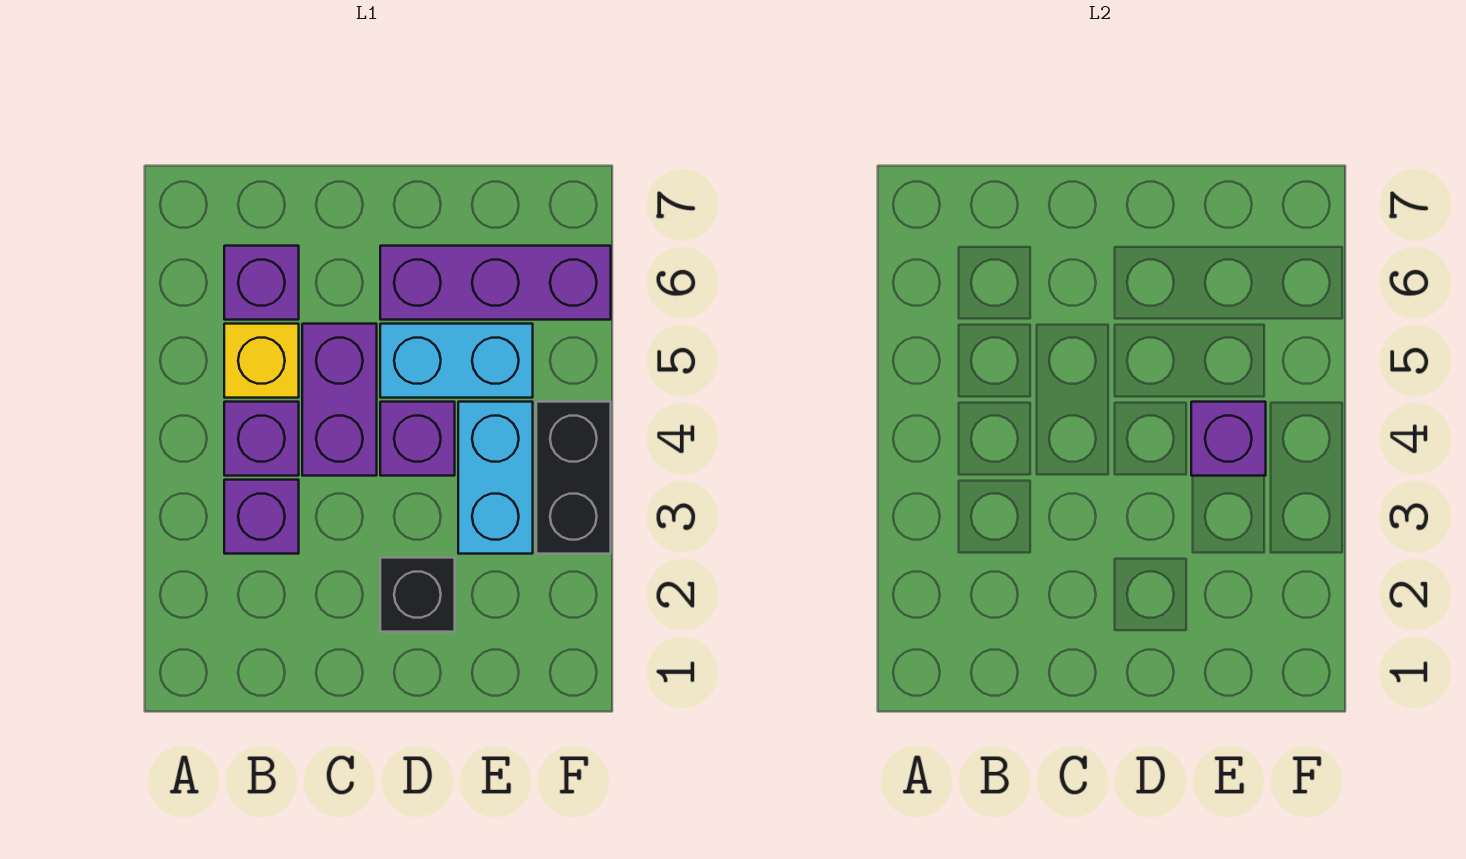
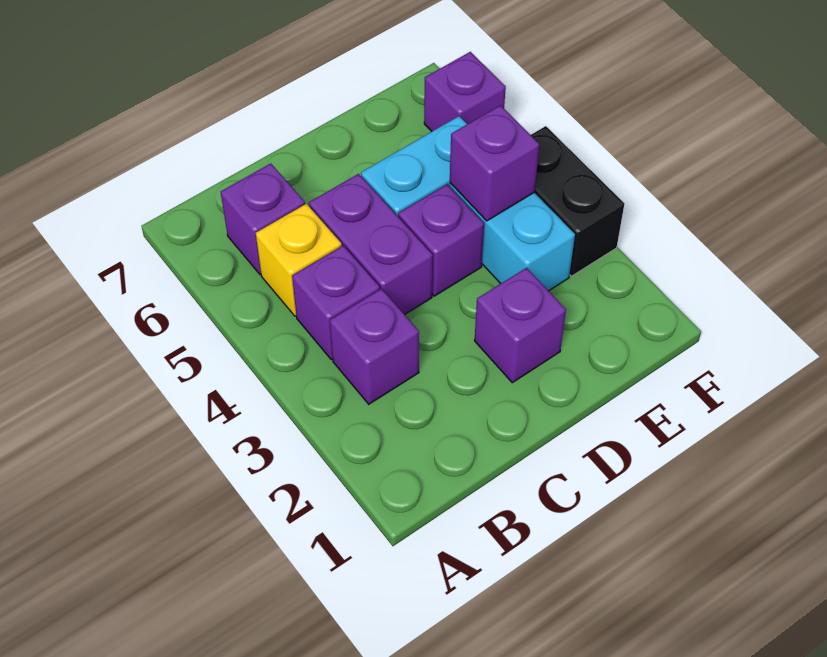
black brick D2 level 1 -> purple brick D2 level 1
purple brick D6:F6 level 1 -> purple brick F6 level 1

